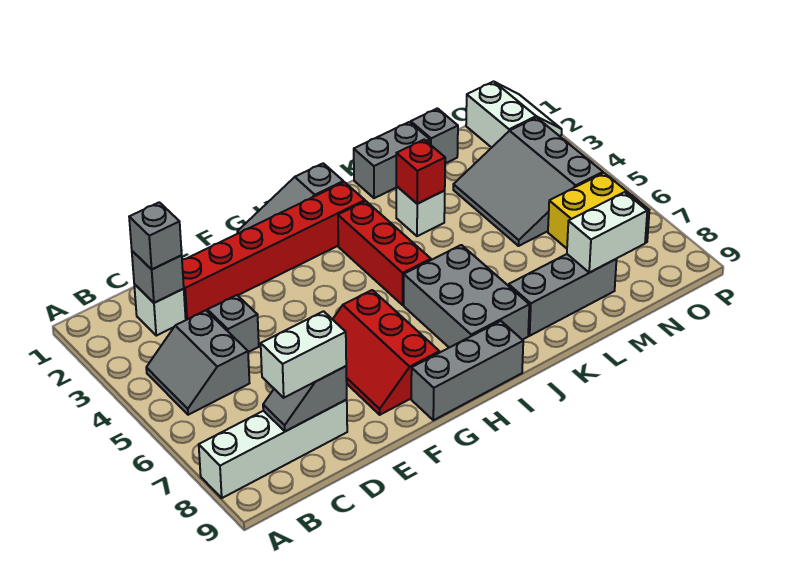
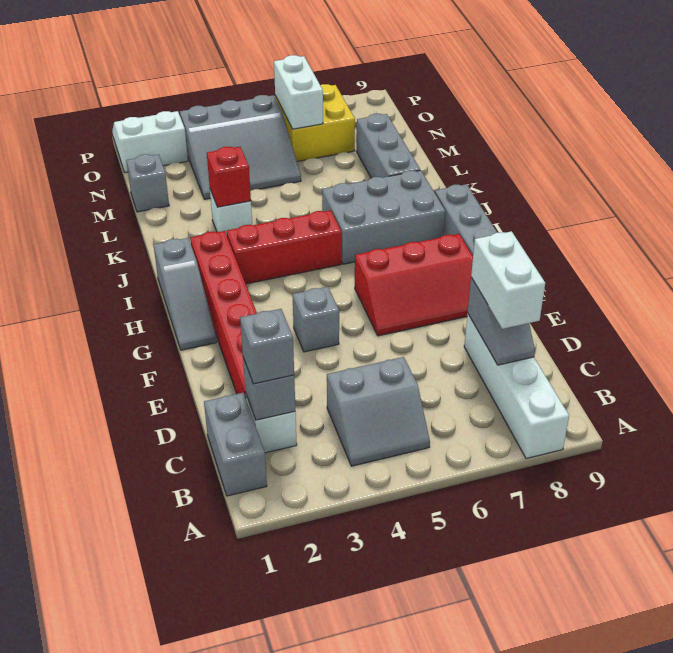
grey brick D4 level 1 -> grey brick F4 level 1
grey brick K1:L1 level 1 -> grey brick B1:C1 level 1
white brick M8:N8 level 2 -> white brick N6:O6 level 2

